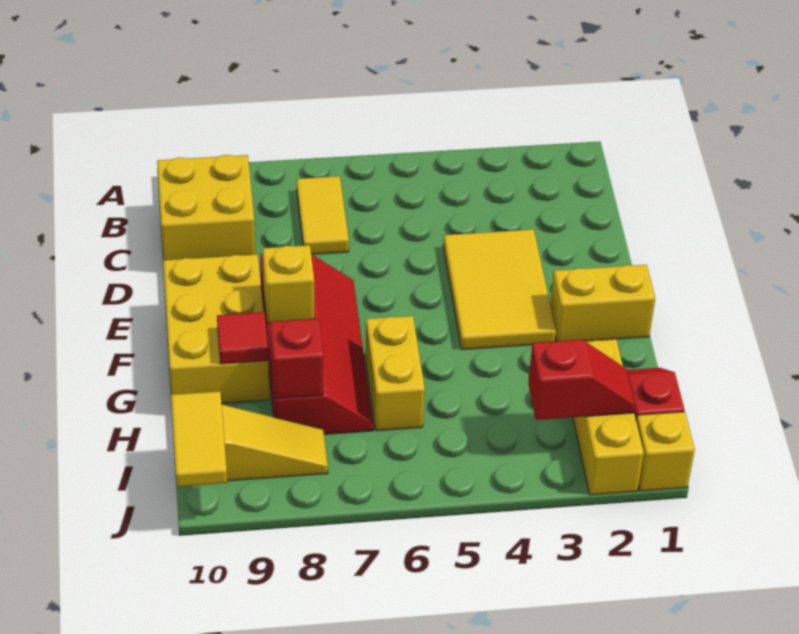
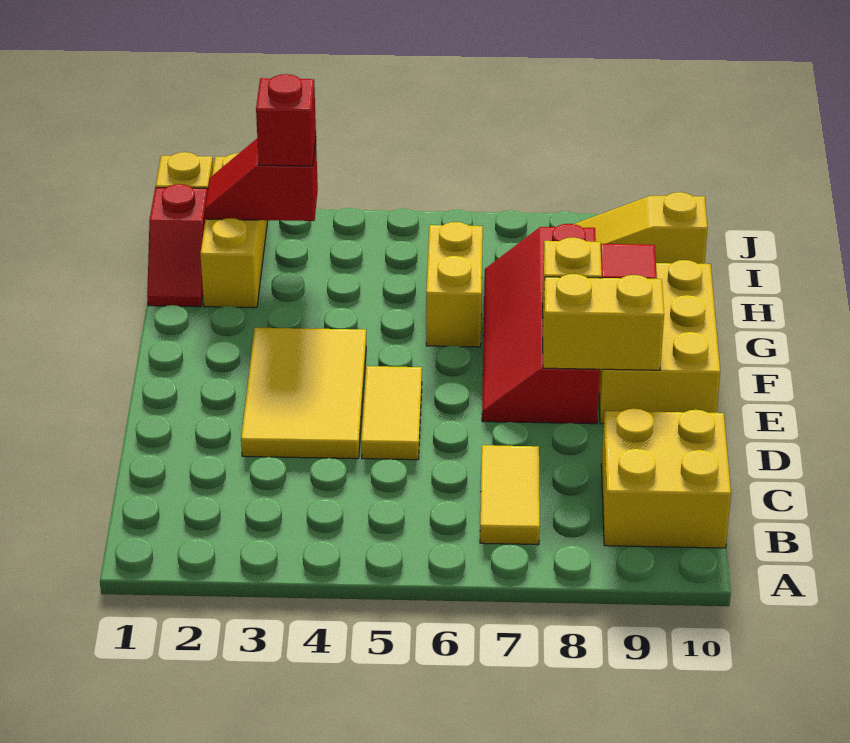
yellow brick F1:F2 level 1 -> yellow brick E8:E9 level 2
red brick H8 level 2 -> red brick I3 level 3
yellow tile I10:J10 level 2 -> yellow tile D5:E5 level 1

